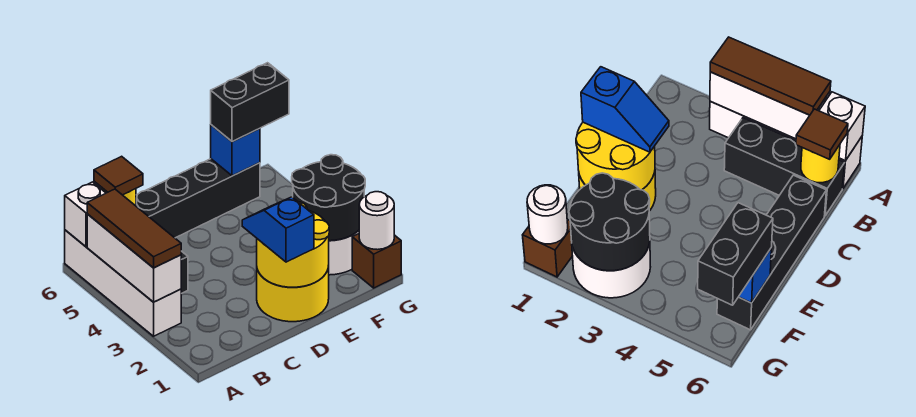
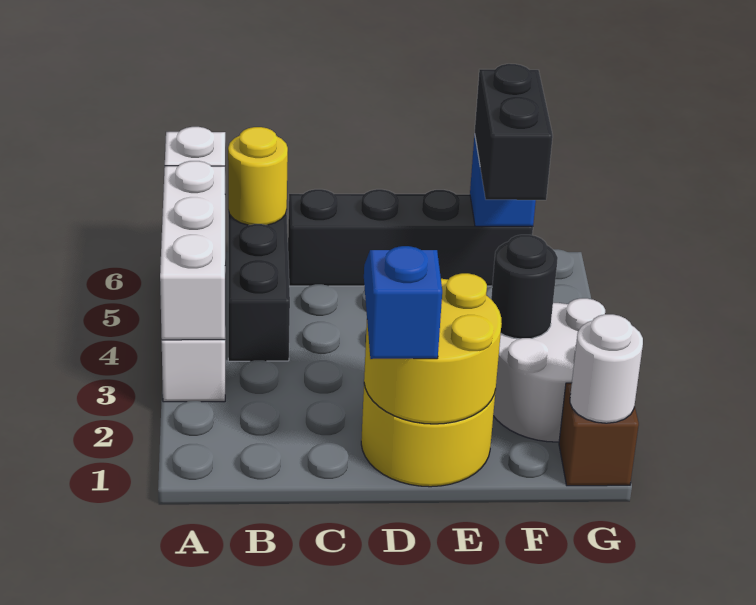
brown tile A3:A5 level 3 -> none
brown tile B6 level 3 -> none
black round brick F2:G3 level 2 -> black round brick F3 level 2
black brick F6:G6 level 3 -> black brick F5:F6 level 3

